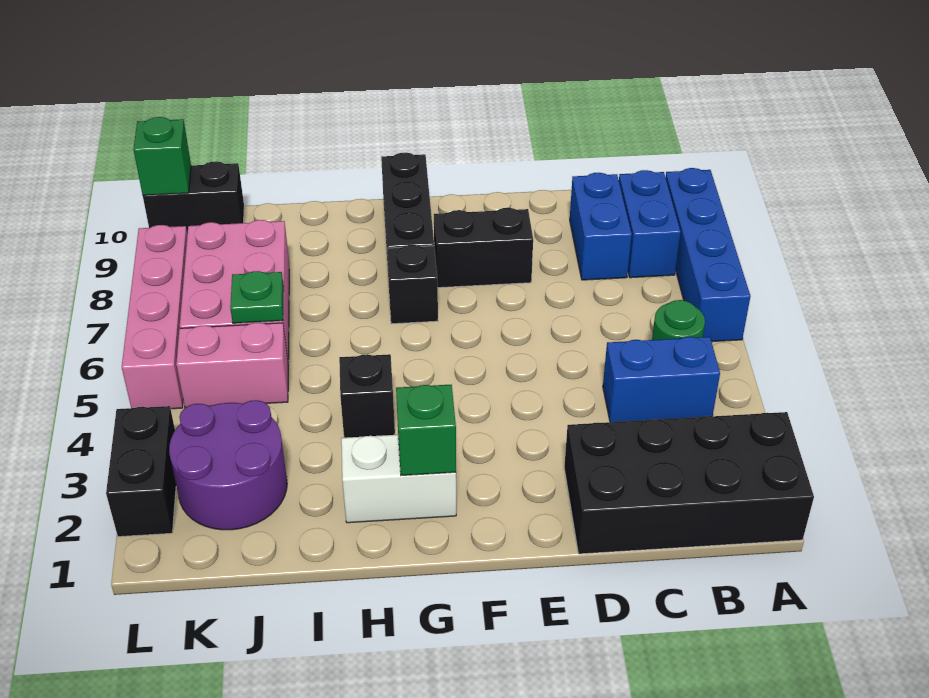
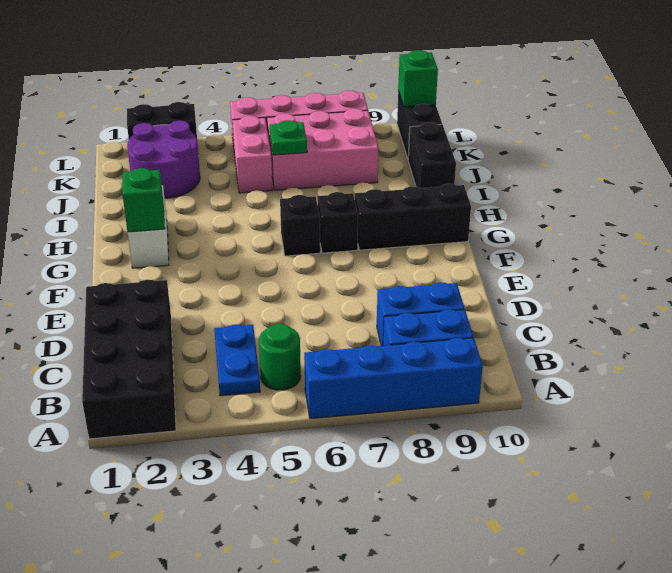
blue brick B4:C4 level 1 -> blue plate B4:C4 level 1
black brick E8:F8 level 1 -> black brick I10:J10 level 1
black brick H4 level 1 -> black brick G6 level 1

